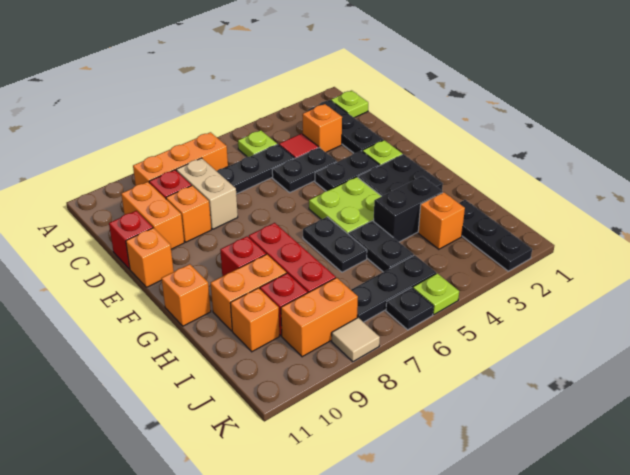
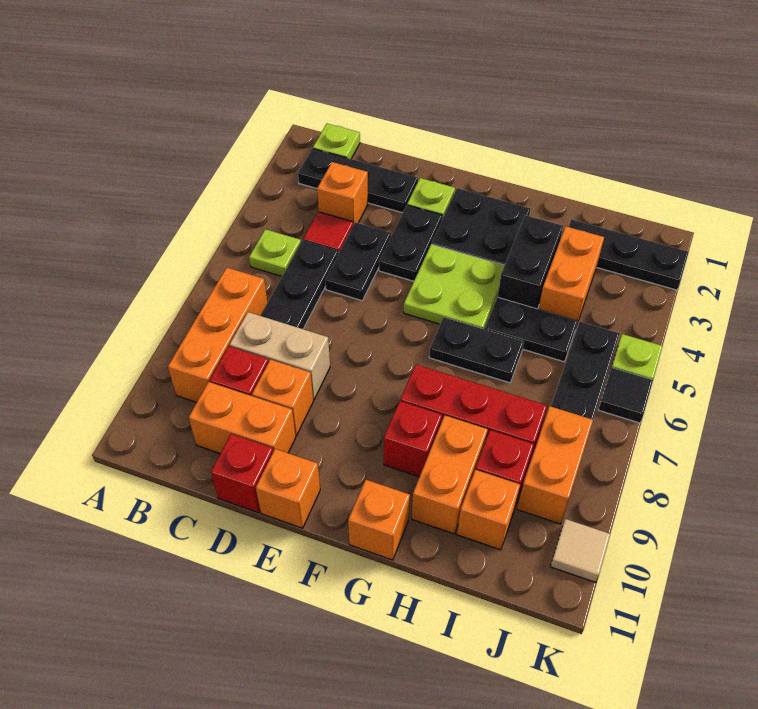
orange brick I3 level 1 -> orange brick I3:I4 level 1
black plate K6 level 1 -> black tile K6 level 1
tan tile K8 level 1 -> tan tile K10 level 1

